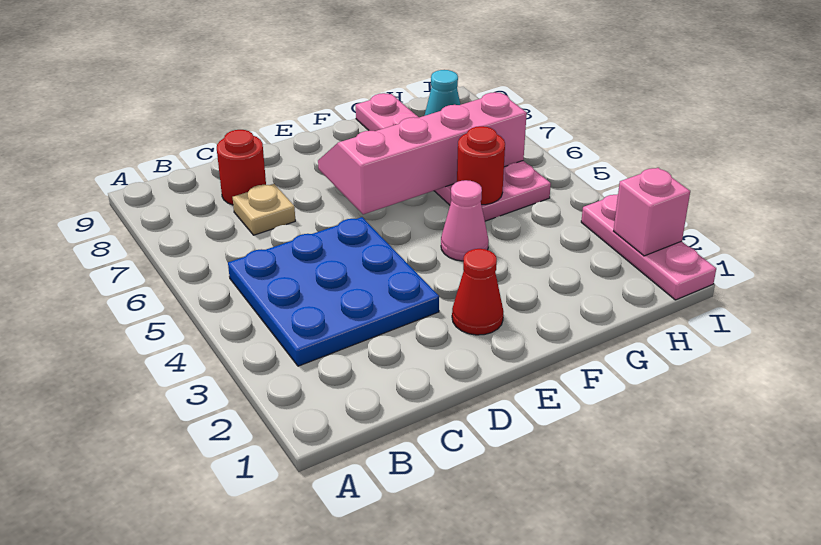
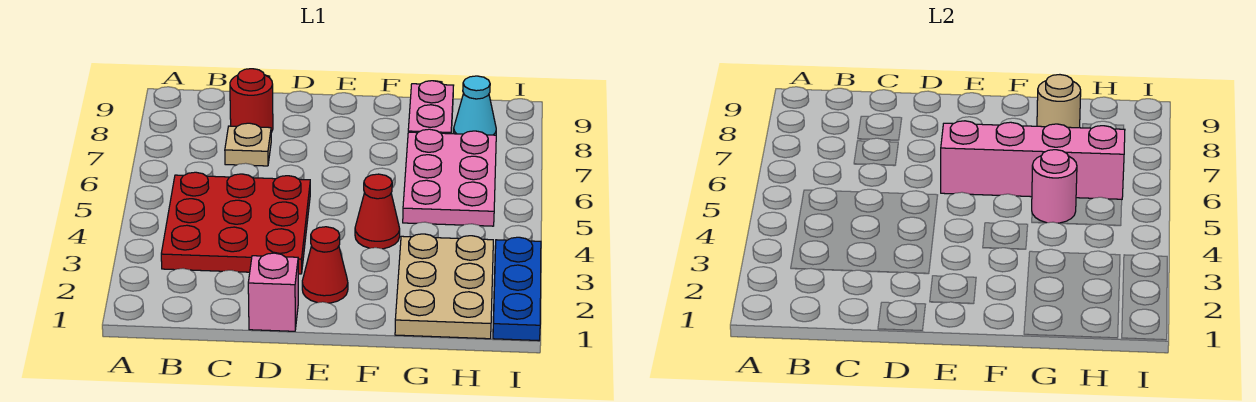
blue plate B3:D5 level 1 -> red plate B3:D5 level 1
pink cone F4 level 1 -> red cone F4 level 1
none -> tan plate G1:H3 level 1
red round brick G5 level 2 -> pink round brick G5 level 2
none -> tan round brick G8 level 2
pink plate I1:I3 level 1 -> blue plate I1:I3 level 1
pink brick I2 level 2 -> pink brick D1 level 1

